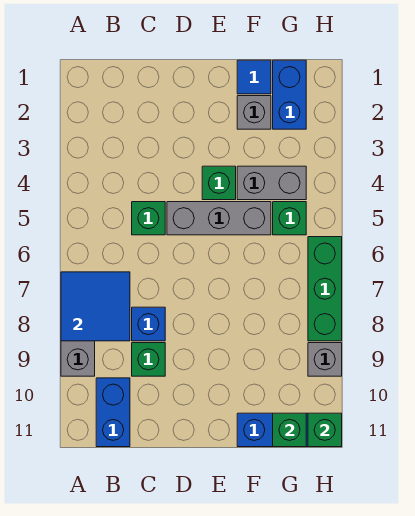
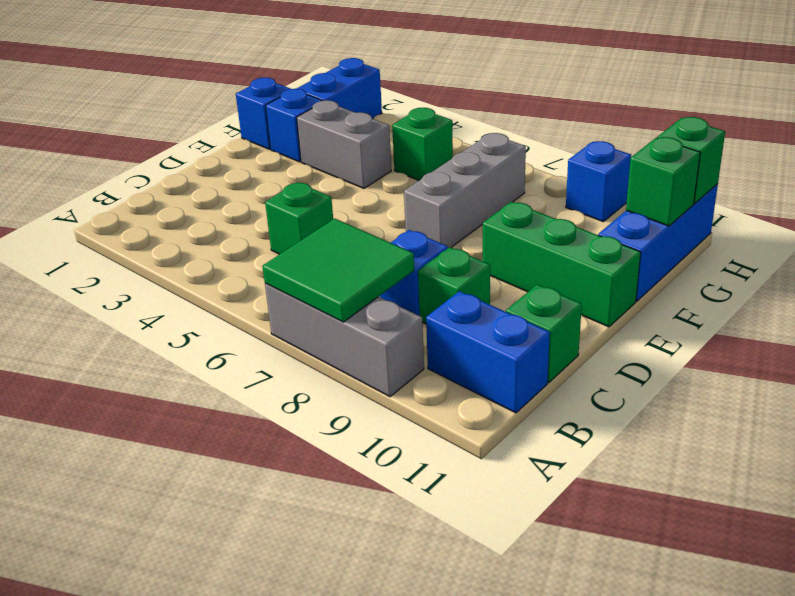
blue tile A7:B8 level 2 -> green tile A7:B8 level 2
grey brick D5:F5 level 1 -> grey brick E7:G7 level 1
green brick E4 level 1 -> green brick C11 level 1
blue tile F1 level 1 -> blue brick F1 level 1
grey brick F2 level 1 -> blue brick F2 level 1
grey brick F4:G4 level 1 -> grey brick F3:F4 level 1
blue brick G1:G2 level 1 -> blue brick G2:H2 level 1
green brick H6:H8 level 1 -> green brick E9:E11 level 1
grey brick H9 level 1 -> blue brick H9 level 1

